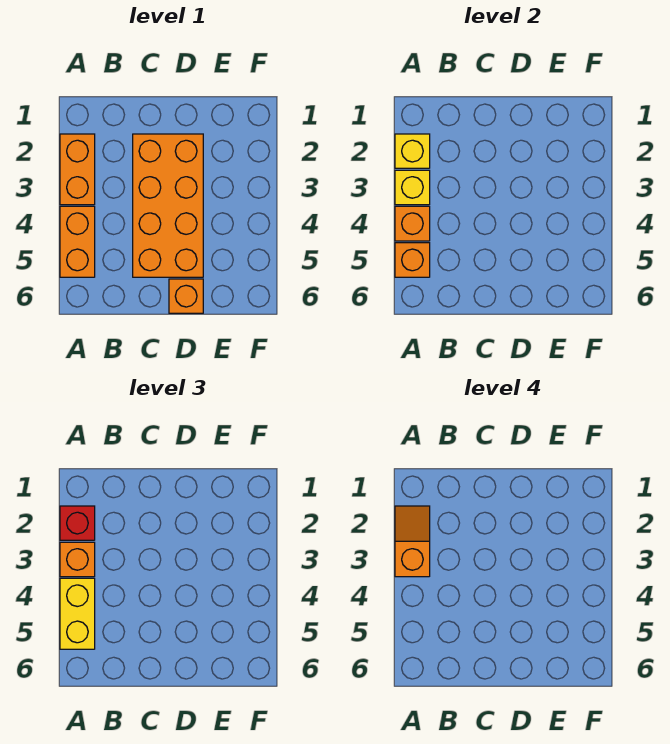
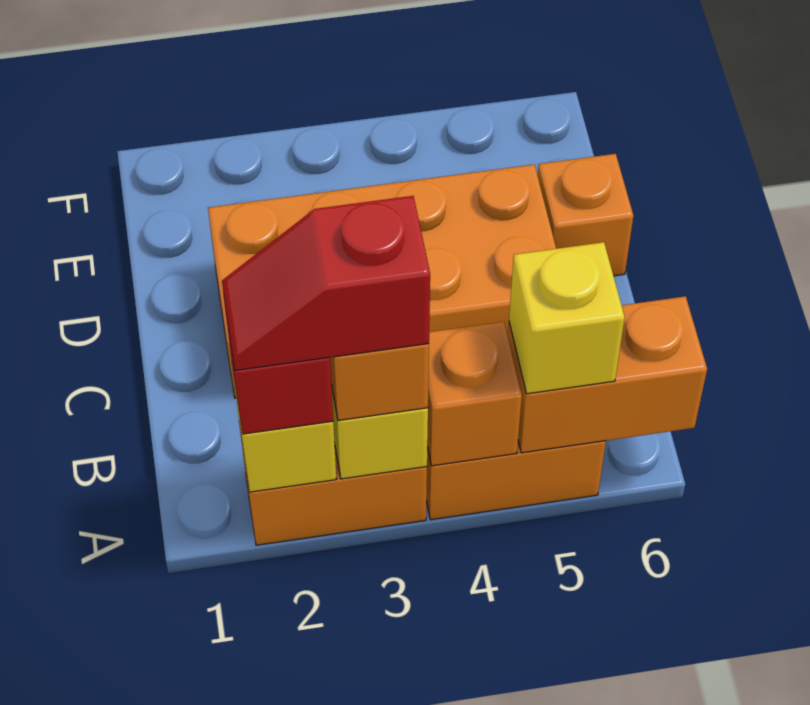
orange slope A2:A3 level 4 top 3 -> red slope A2:A3 level 4 top 3
yellow brick A4:A5 level 3 -> yellow brick A5 level 3
orange brick A5 level 2 -> orange brick A5:A6 level 2

